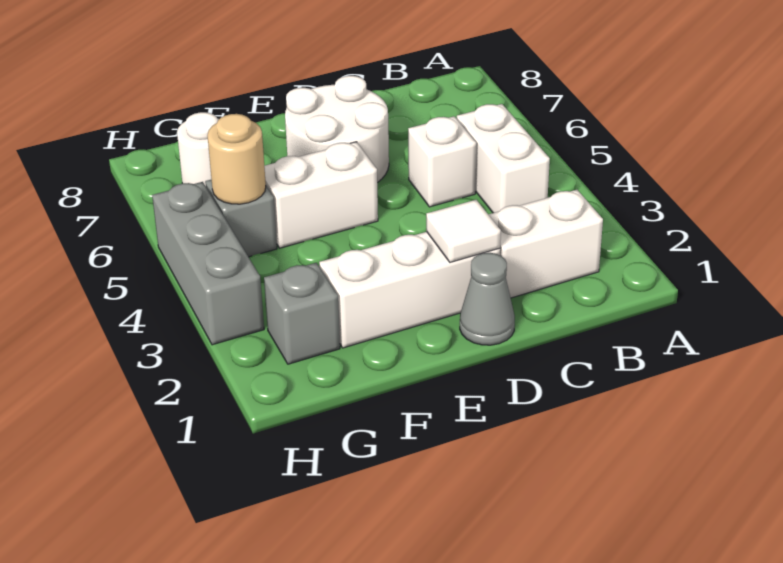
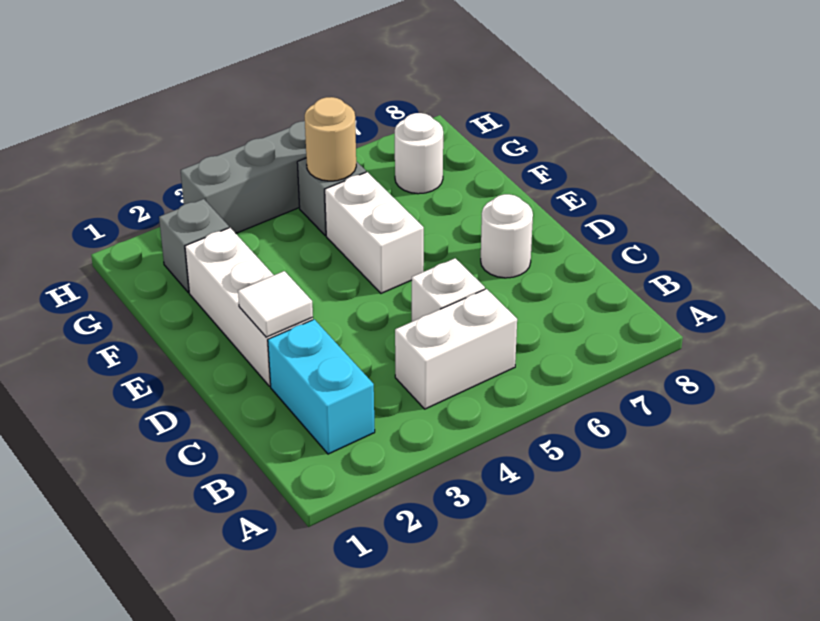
white brick B2:C2 level 1 -> cyan brick B2:C2 level 1
grey cone D1 level 1 -> none
white round brick D6:E7 level 1 -> white round brick D7 level 1

